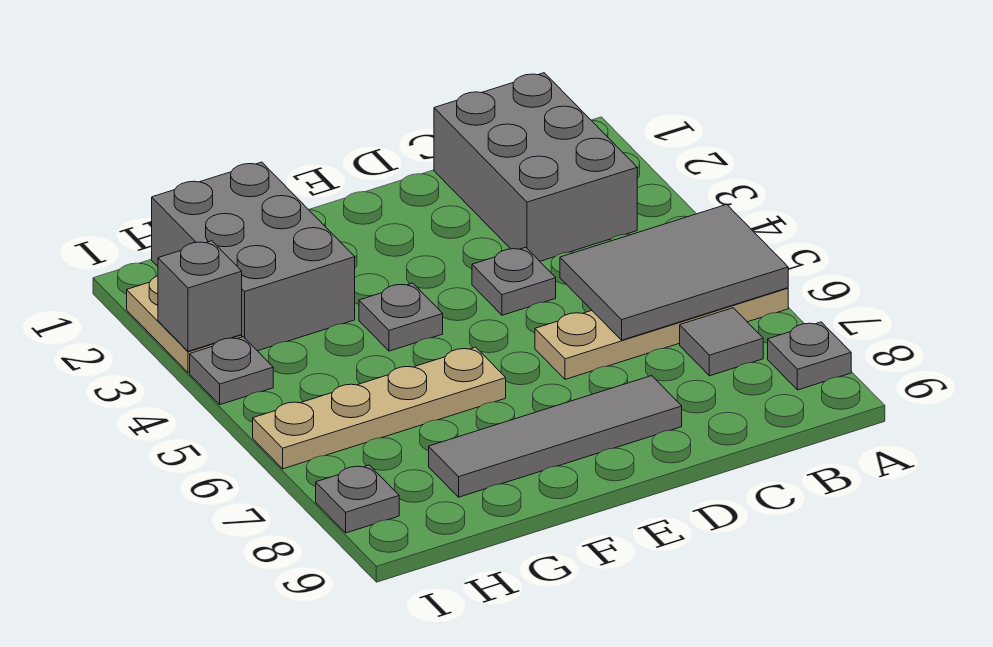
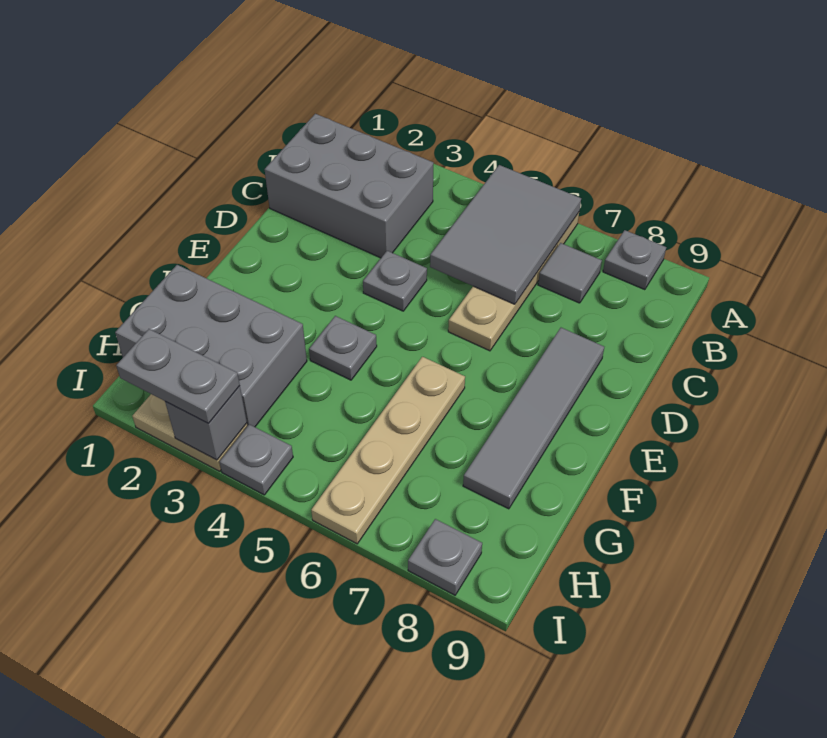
none -> grey plate I2:I3 level 3

